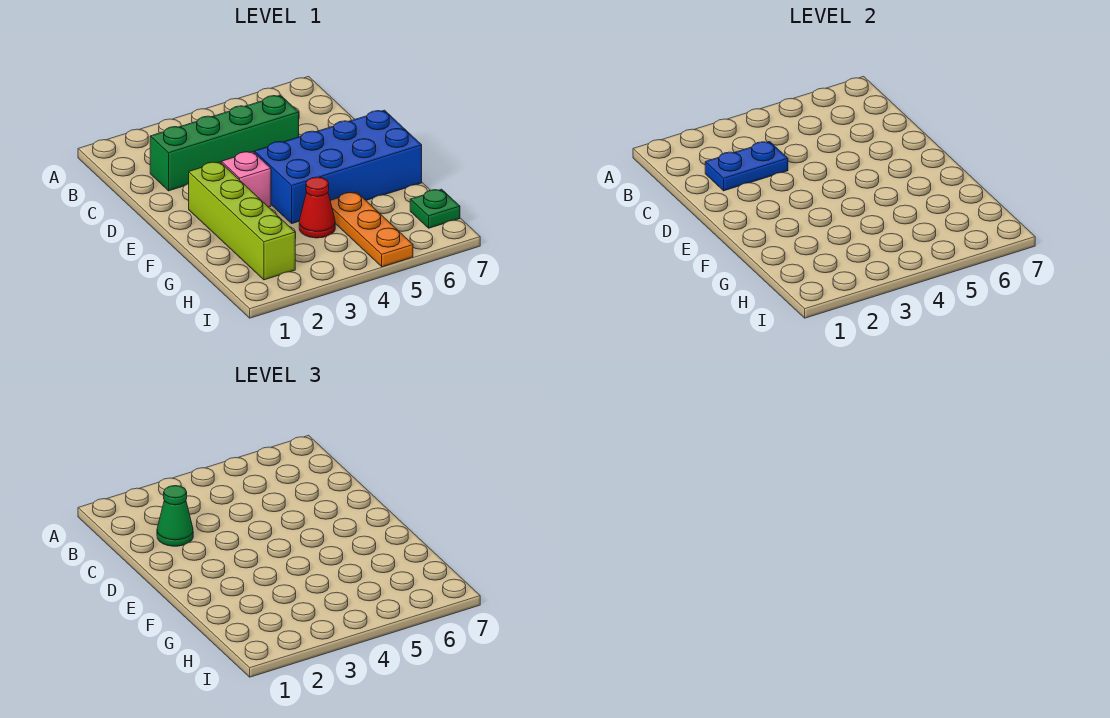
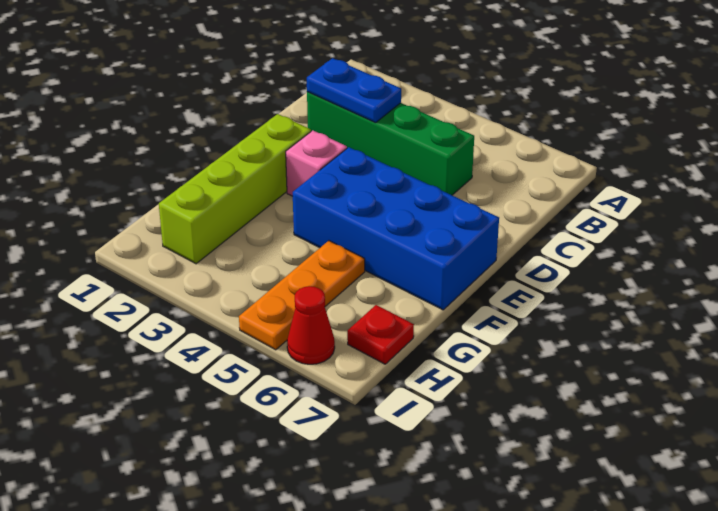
green cone C2 level 3 -> none
red cone G4 level 1 -> red cone I6 level 1
green plate H7 level 1 -> red plate H7 level 1

